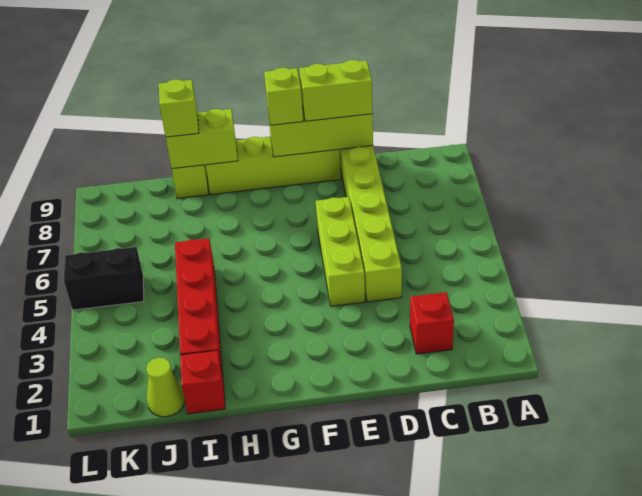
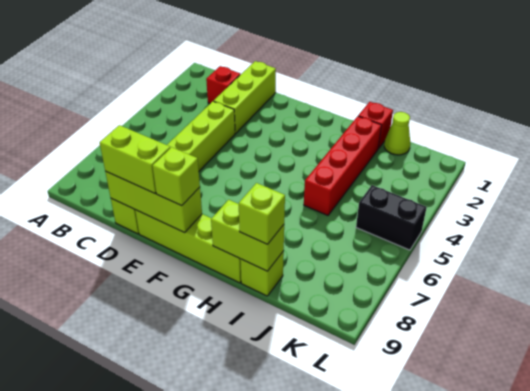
lime brick E4:E6 level 1 -> lime brick D1:D3 level 1

